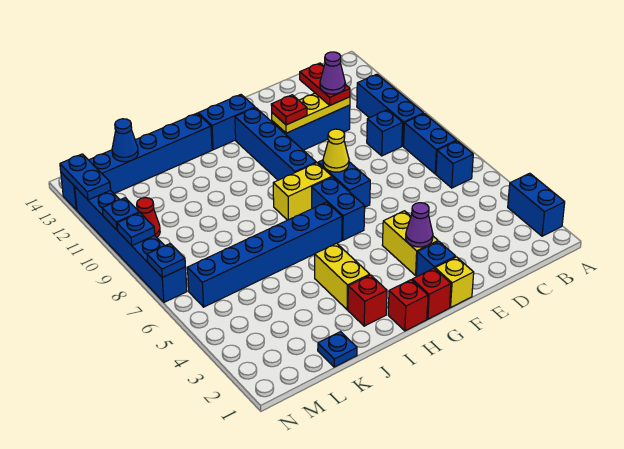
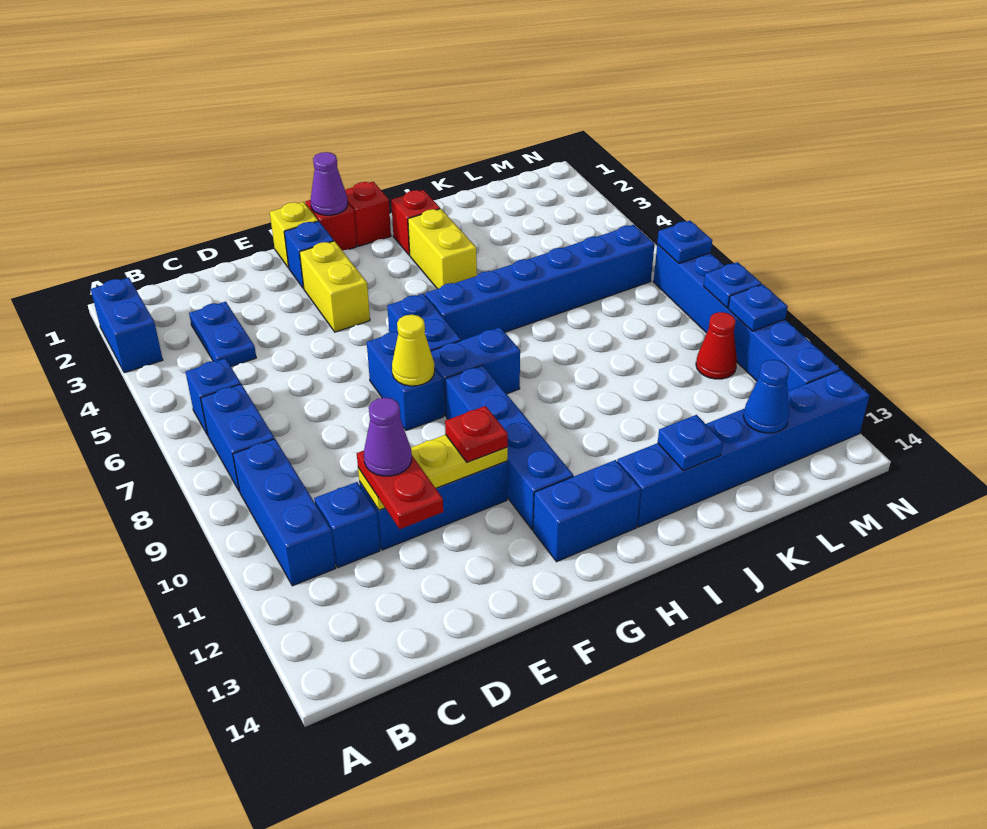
blue brick C9 level 1 -> blue brick C11 level 1
purple cone F3 level 2 -> purple cone G1 level 2
yellow brick G8:H8 level 1 -> blue brick G8:H8 level 1
blue plate K1 level 1 -> blue plate J13 level 2
blue plate N12:N13 level 2 -> blue plate C3:C4 level 1

